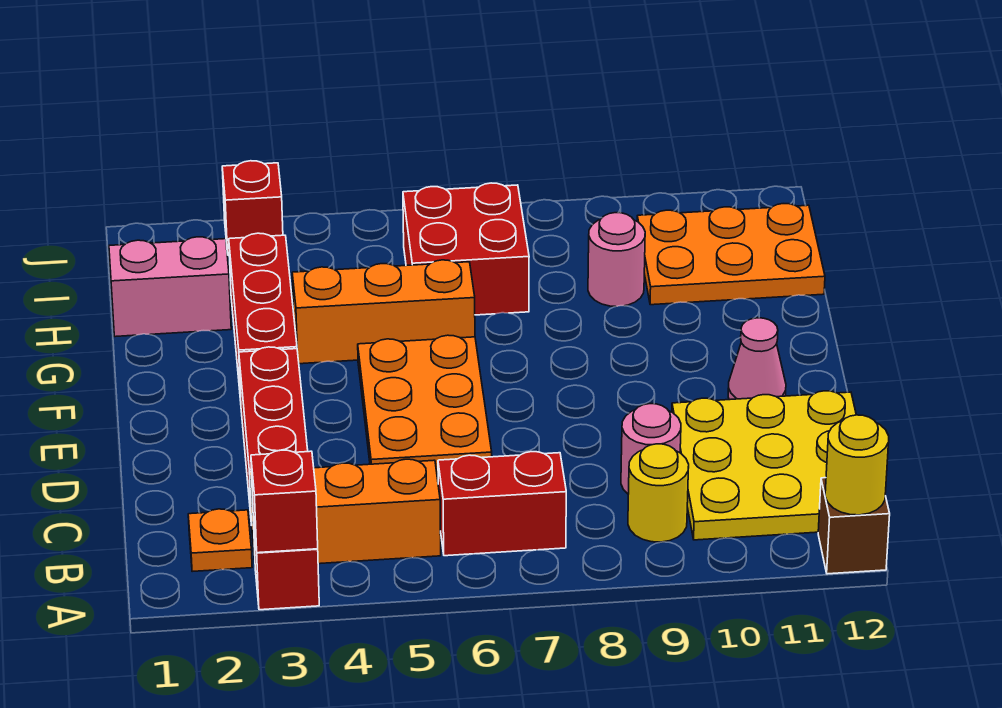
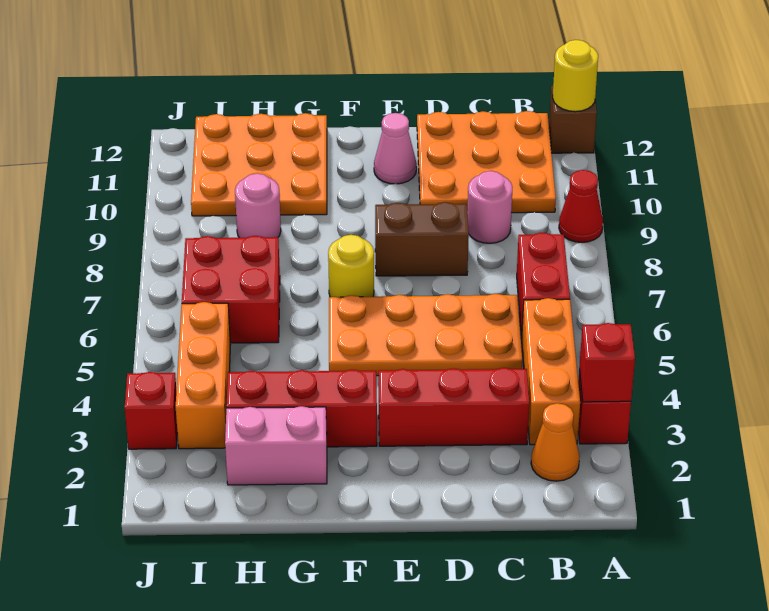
none -> red cone A9 level 1
orange plate B2 level 1 -> orange cone B2 level 1
yellow round brick B9 level 1 -> yellow round brick F7 level 1
yellow plate B10:D12 level 1 -> orange plate B10:D12 level 1
orange plate D5:F6 level 1 -> orange plate C5:F6 level 1
none -> brown brick D8:E8 level 1
orange brick G4:G6 level 1 -> orange brick I3:I5 level 1
pink brick H1:H2 level 1 -> pink brick G2:H2 level 1
orange plate H10:I12 level 1 -> orange plate G10:I12 level 1

